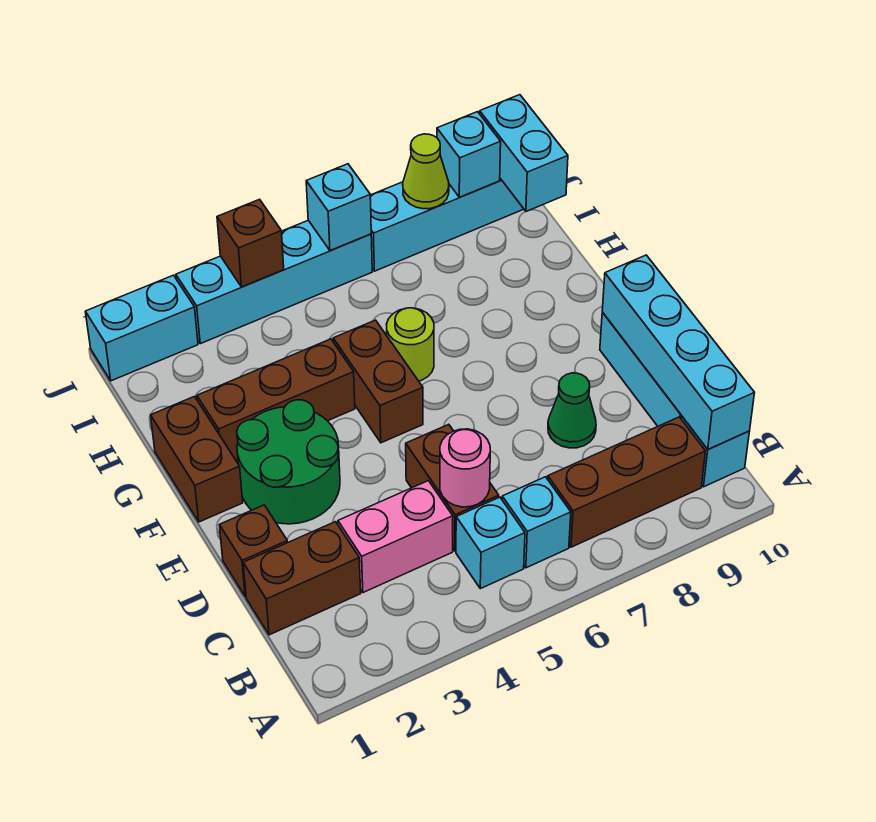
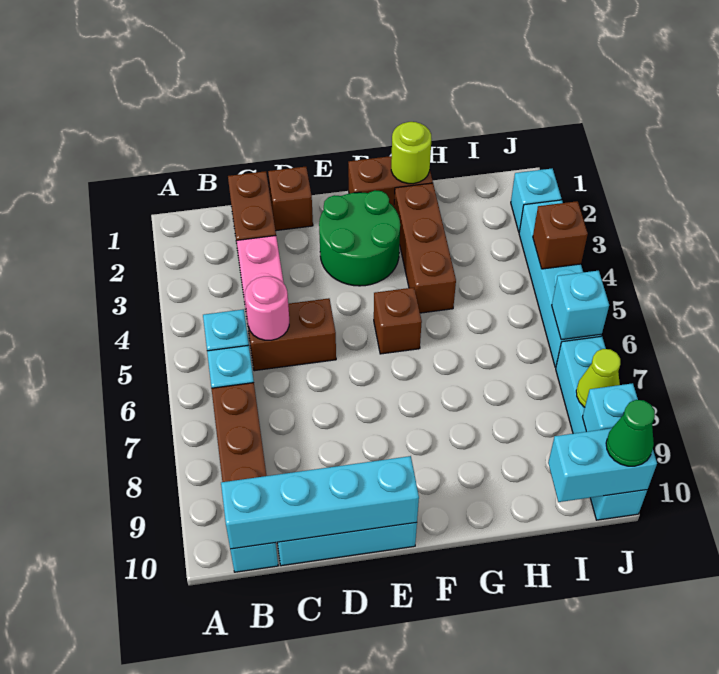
green cone D8 level 1 -> green cone J10 level 3
brown brick F5:G5 level 1 -> brown brick F5 level 1
lime round brick G6 level 1 -> lime round brick G1 level 2
cyan brick J1:J2 level 1 -> cyan brick J2 level 1

